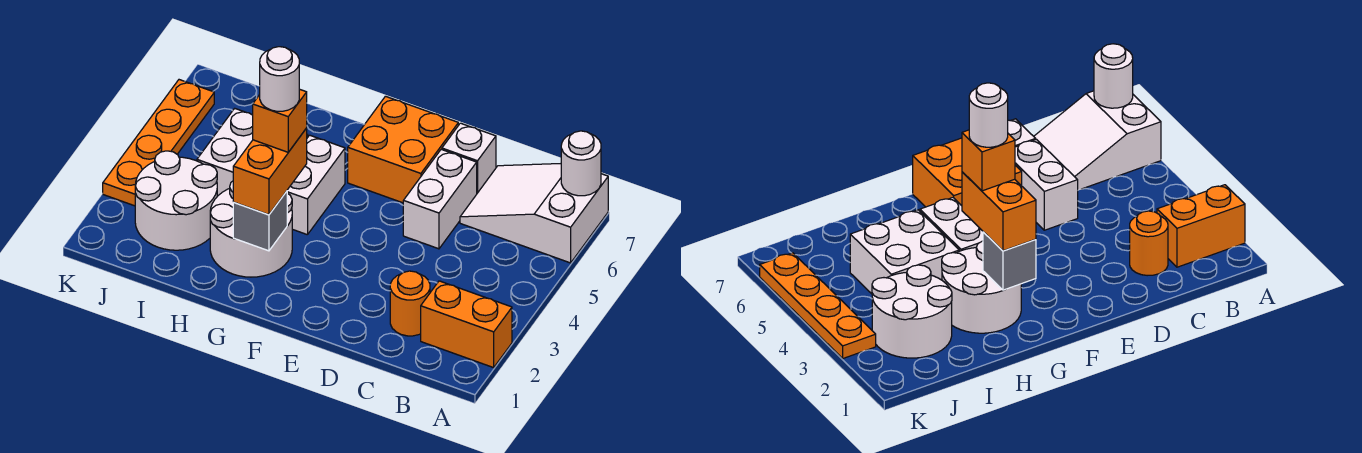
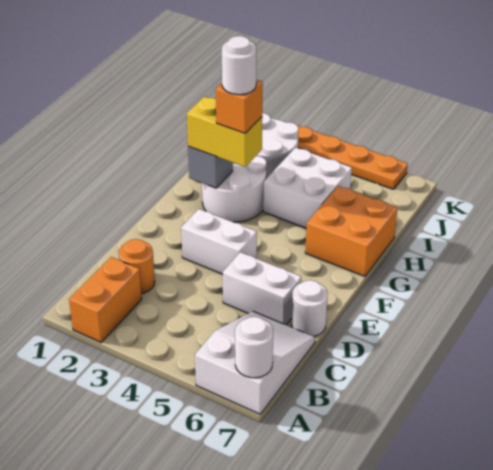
white brick D7 level 1 -> white round brick D7 level 1
orange brick E6:F7 level 1 -> orange brick G6:H7 level 1
orange brick G2:G3 level 3 -> yellow brick G2:G3 level 3
white brick G4:G5 level 1 -> white brick E3:E4 level 1

